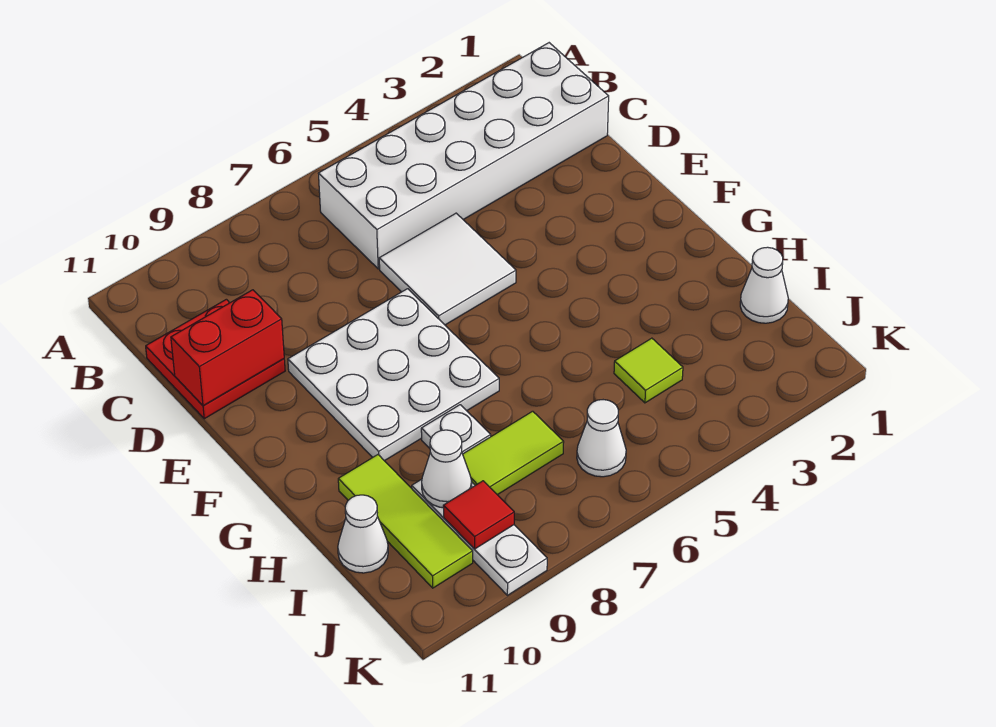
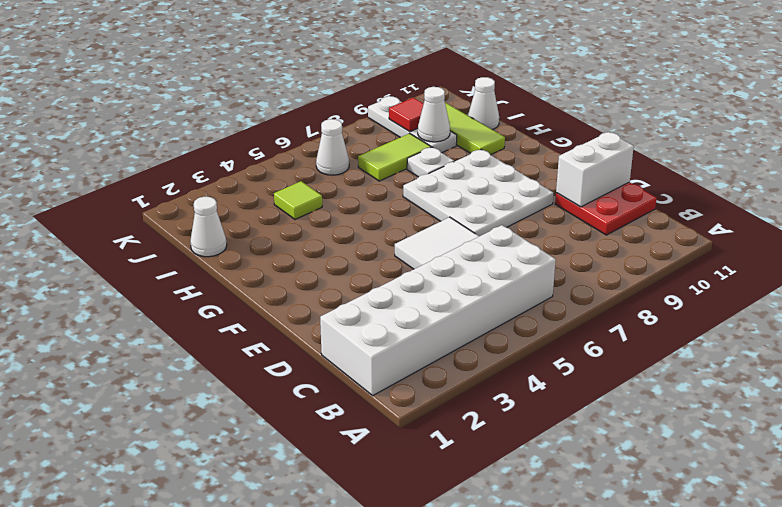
red brick D10:D11 level 2 -> white brick D10:D11 level 2

